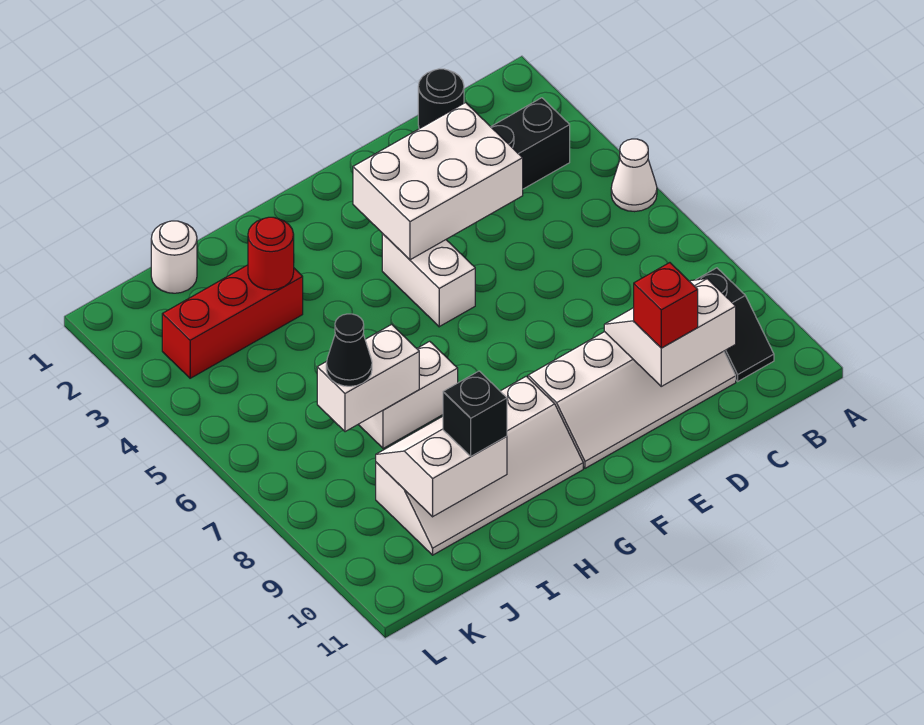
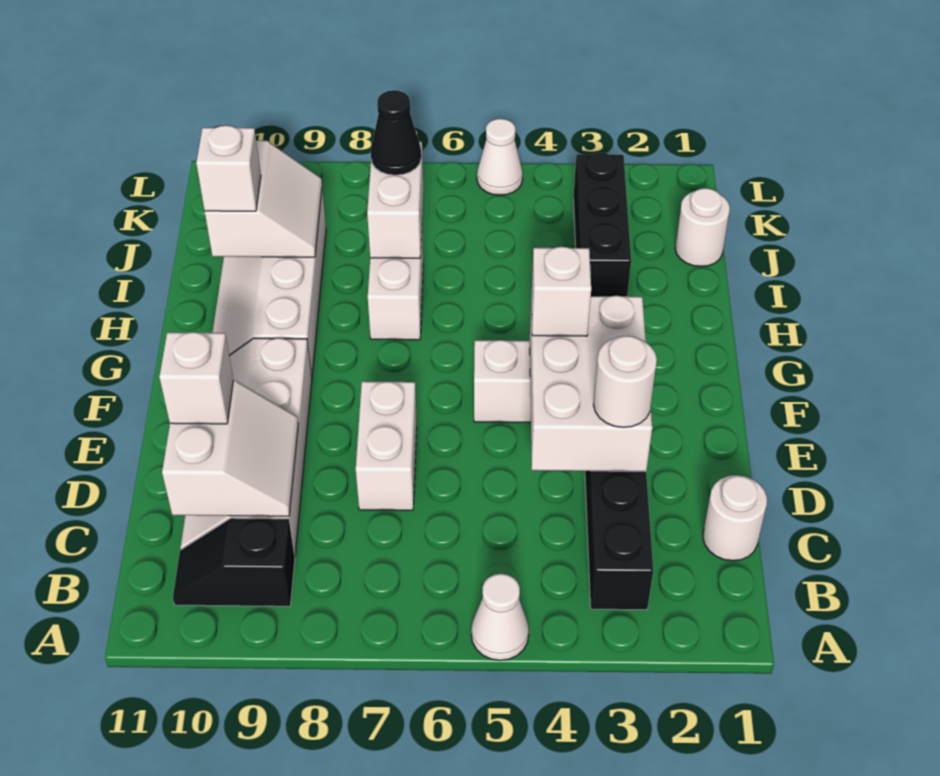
black round brick C1 level 1 -> white round brick C1 level 1
none -> white round brick D3 level 3
none -> white brick D7:E7 level 1
red brick D10 level 3 -> white brick D10 level 3
none -> white brick F4 level 3
red brick I3:K3 level 1 -> black brick I3:K3 level 1
red round brick I3 level 2 -> none
black brick I10 level 3 -> white brick I10 level 3
none -> white cone L5 level 1

